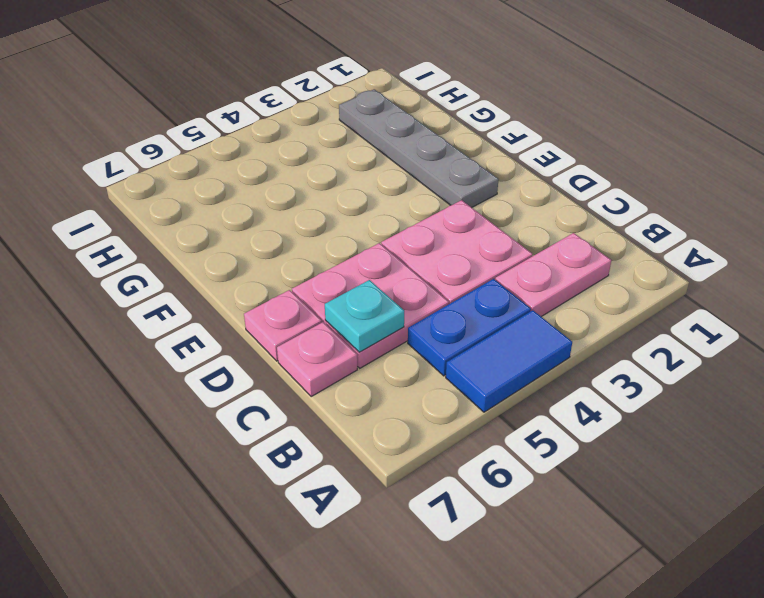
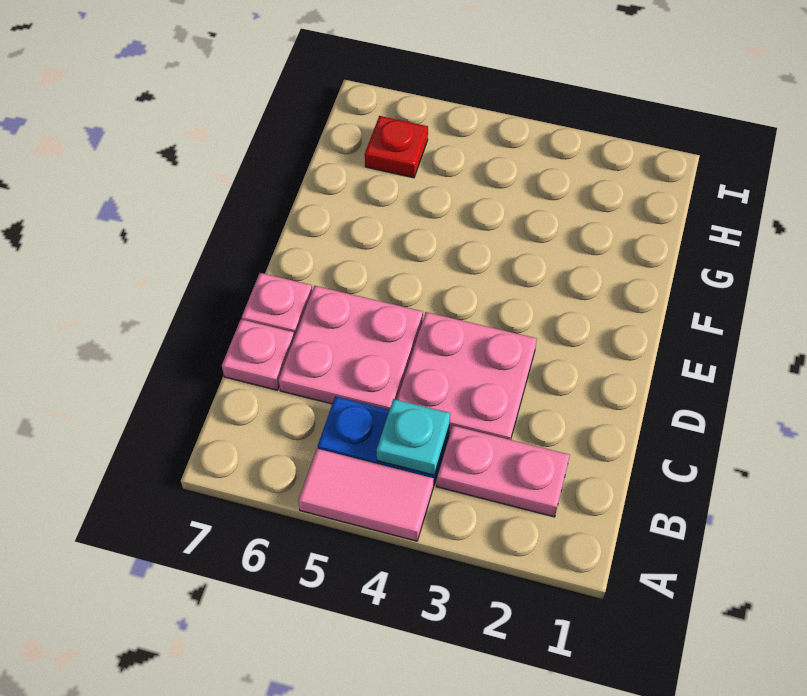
blue tile A4:A5 level 1 -> pink tile A4:A5 level 1
cyan plate C6 level 2 -> cyan plate B4 level 2
grey plate E2:H2 level 1 -> none
none -> red plate H6 level 1

